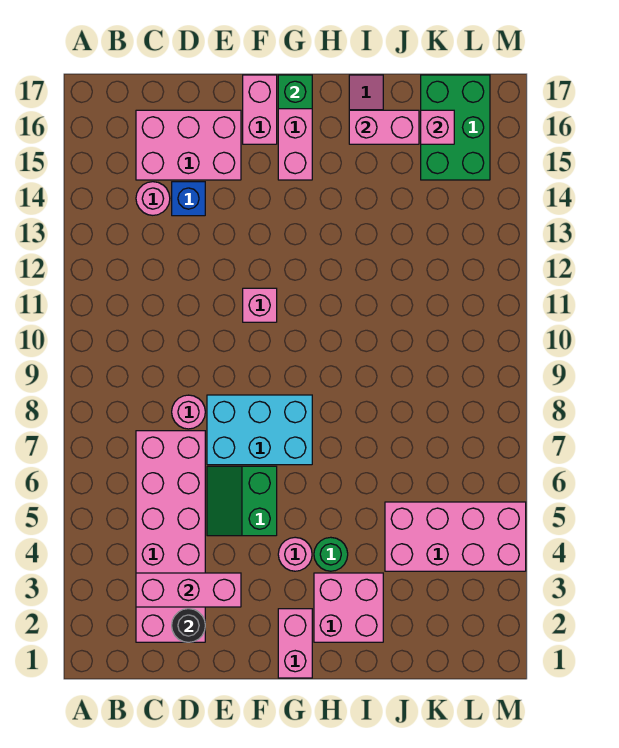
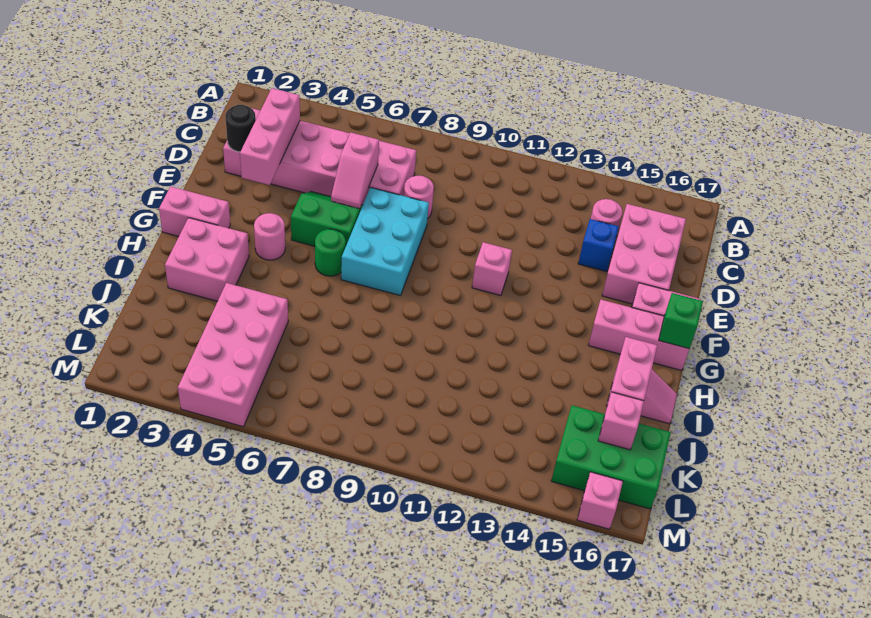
none -> pink slope D6:E6 level 2 top D
green round brick H4 level 1 -> green round brick G6 level 1
none -> pink brick M16 level 1

